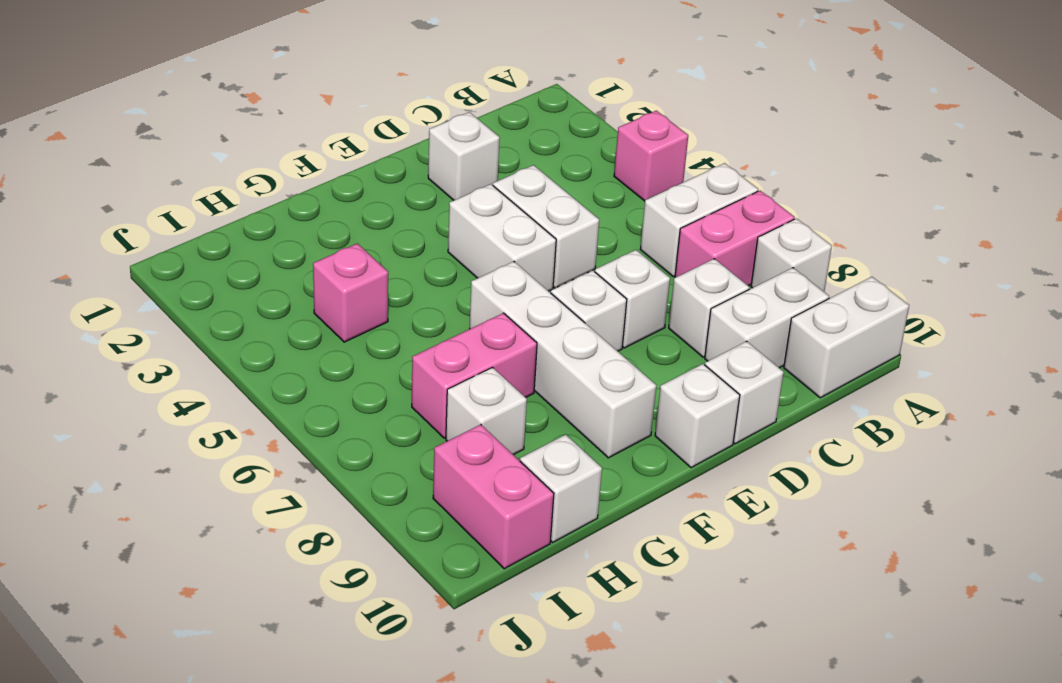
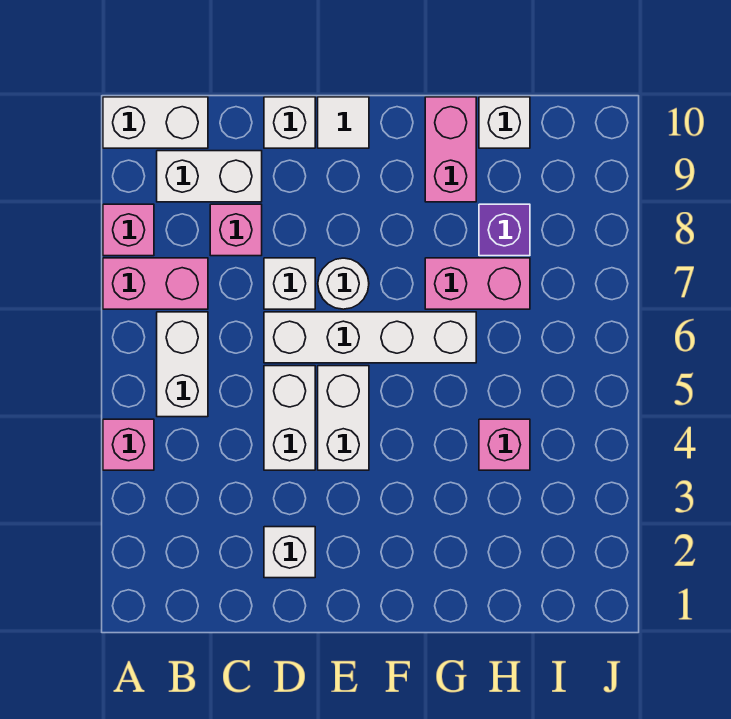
white brick A6:B6 level 1 -> white brick B5:B6 level 1
white brick A8 level 1 -> pink brick A8 level 1
white brick C8 level 1 -> pink brick C8 level 1
white brick E7 level 1 -> white round brick E7 level 1
white brick E10 level 1 -> white tile E10 level 1
white brick F6:F9 level 1 -> white brick D6:G6 level 1
white brick H8 level 1 -> purple brick H8 level 1
pink brick I9:I10 level 1 -> pink brick G9:G10 level 1

